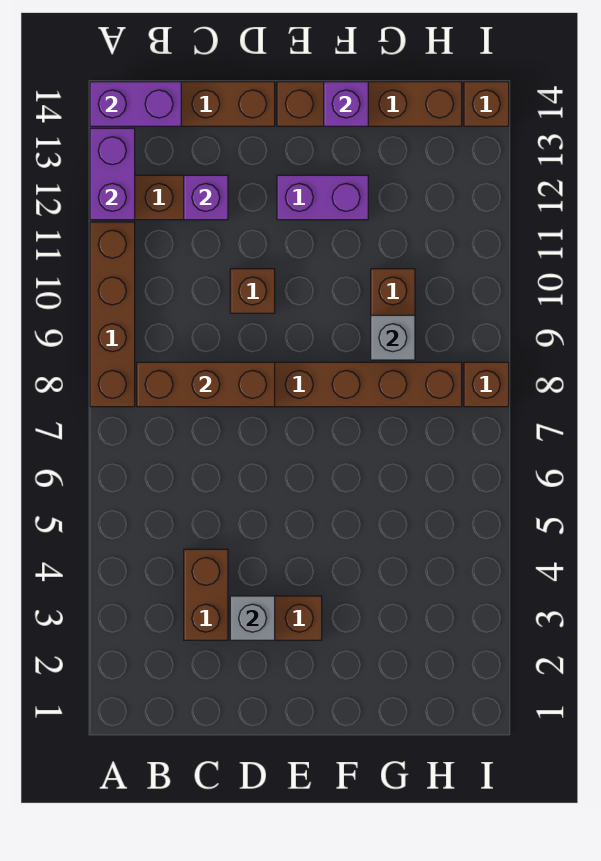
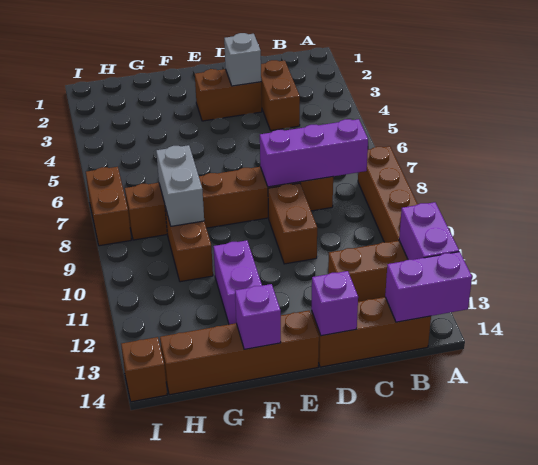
brown brick B8:D8 level 2 -> purple brick B8:D8 level 2
purple brick C12 level 2 -> purple brick D14 level 2
brown brick D10 level 1 -> brown brick D9:D10 level 1
purple brick E12:F12 level 1 -> purple brick F11:F12 level 1
grey brick G9 level 2 -> grey brick G8:G9 level 2
brown brick I8 level 1 -> brown brick I7:I8 level 1

